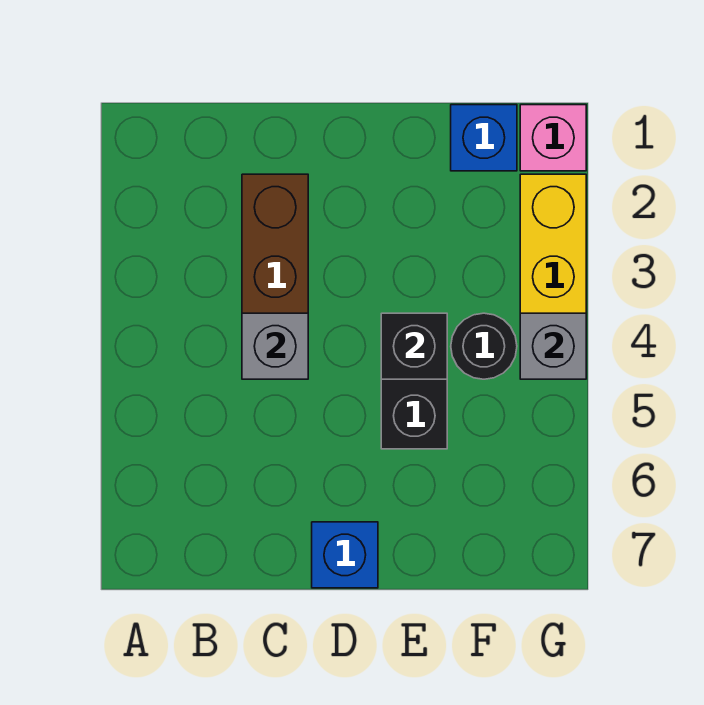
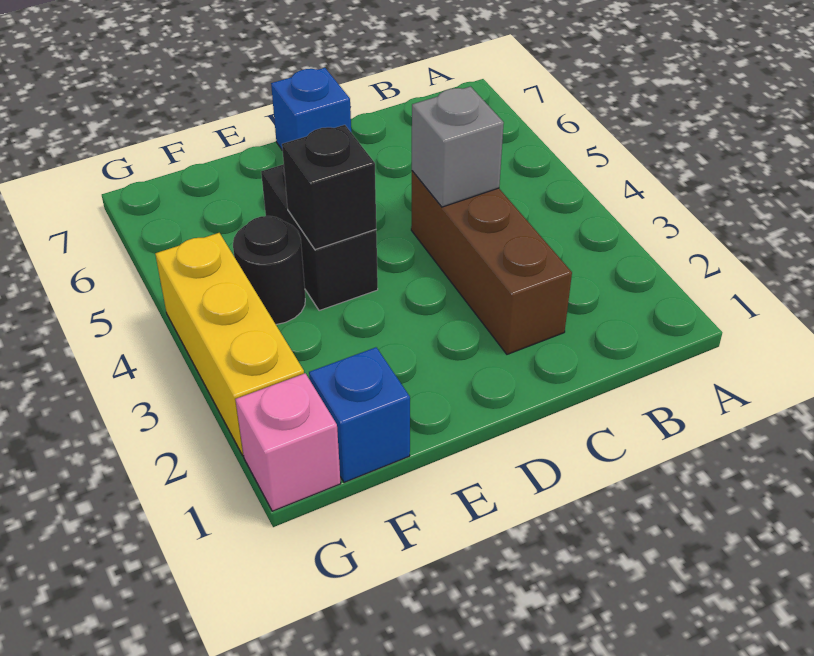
grey brick G4 level 2 -> none

